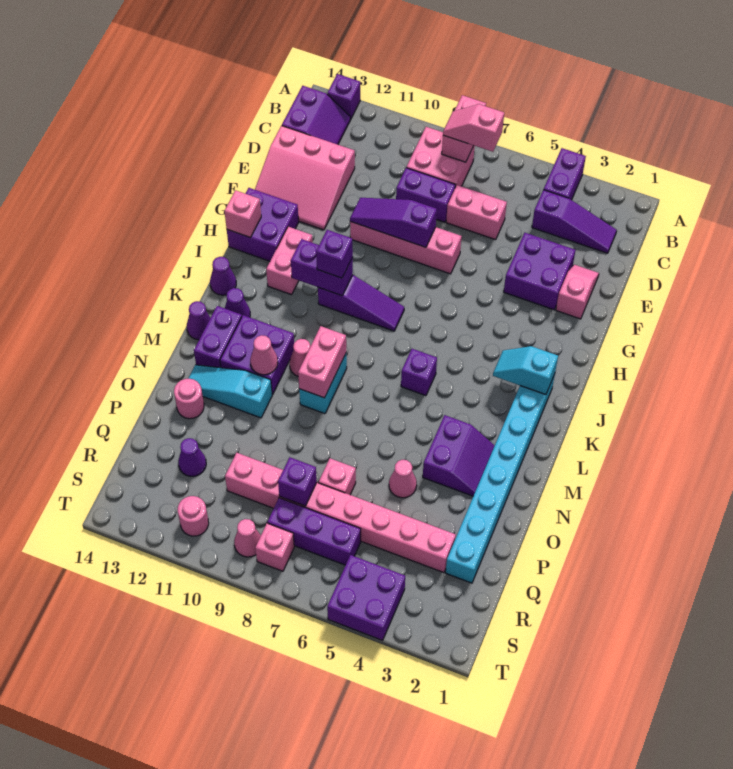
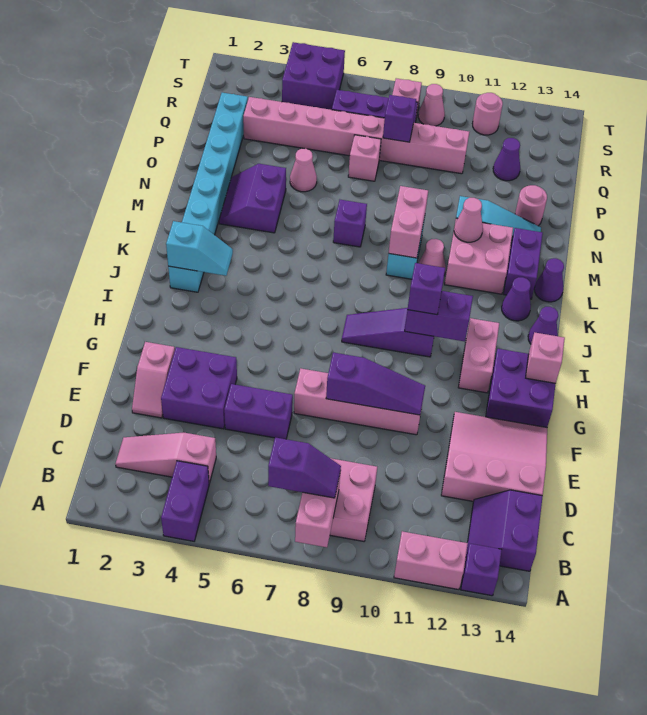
pink slope B7:B8 level 3 top 7 -> purple slope B7:B8 level 3 top 7
purple slope C2:C4 level 1 top 4 -> pink slope C2:C4 level 1 top 4
pink brick D6:D7 level 1 -> pink brick A11:A12 level 1
purple brick D8:D9 level 1 -> purple brick E5:E6 level 1
purple brick K6 level 1 -> purple brick M7 level 1
purple brick L11:M12 level 1 -> pink brick L11:M12 level 1

